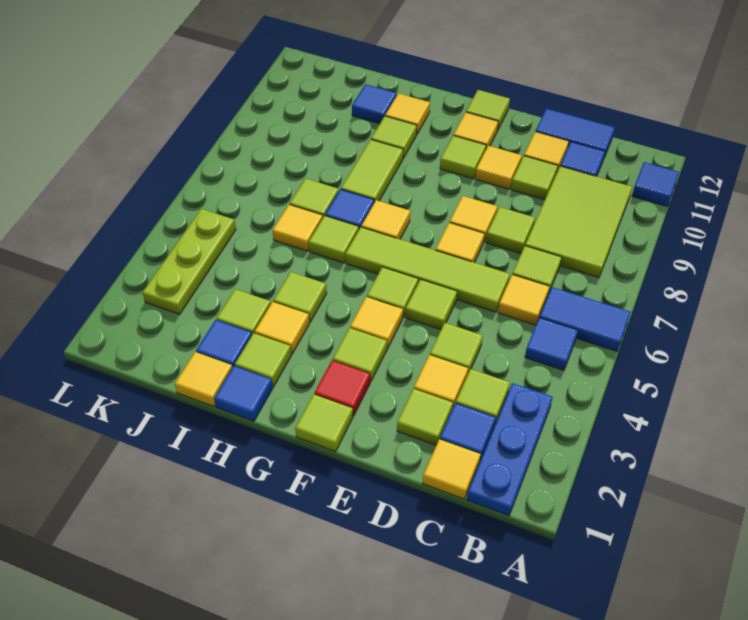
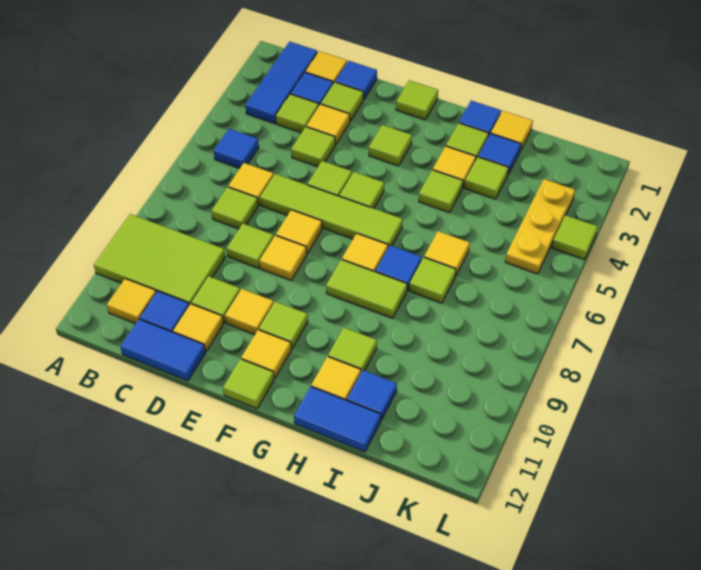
blue tile A6:B6 level 1 -> blue tile H12:I12 level 1
blue tile A11 level 1 -> blue tile D1 level 1
blue plate B1:B3 level 1 -> blue tile B1:B3 level 1
lime tile B8:C10 level 1 -> lime tile A9:C10 level 1
red tile F2 level 1 -> none
yellow tile F4 level 1 -> yellow tile B11 level 1
lime tile H6 level 1 -> lime tile L4 level 1
lime tile H8:H9 level 1 -> lime tile G8:H8 level 1
lime plate K3:K5 level 1 -> yellow plate K3:K5 level 1

